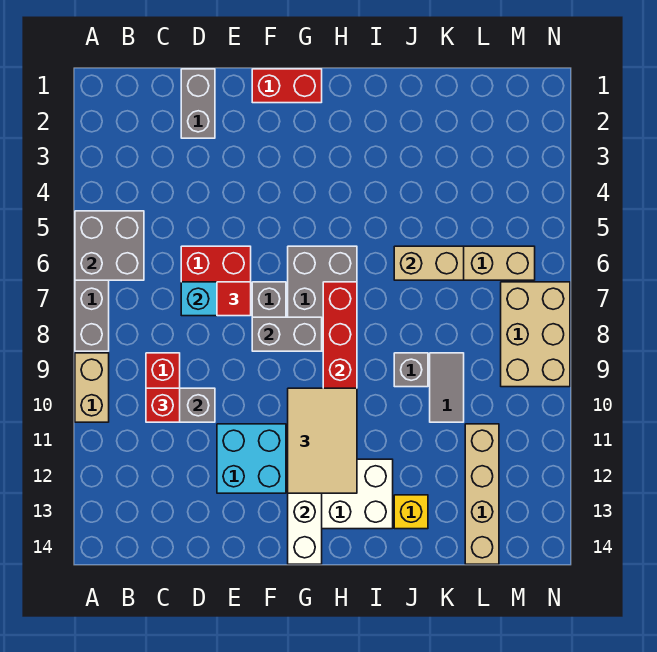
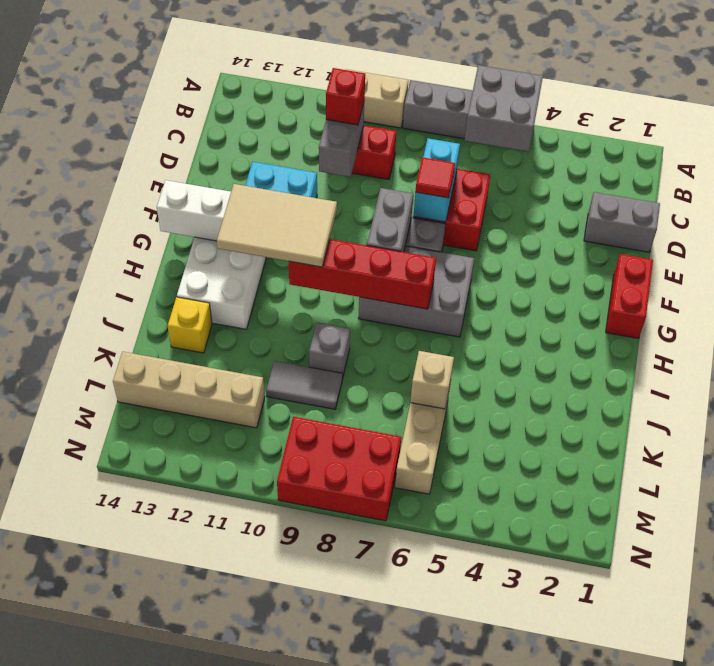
tan brick J6:K6 level 2 -> tan brick K6 level 2
tan brick M7:N9 level 1 -> red brick M7:N9 level 1

